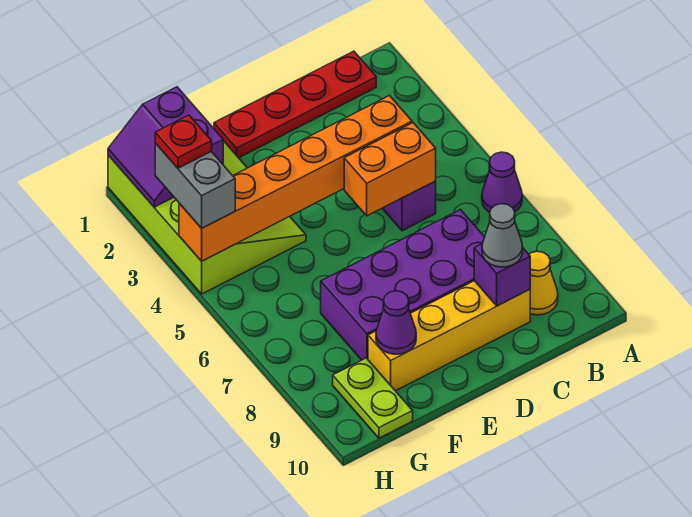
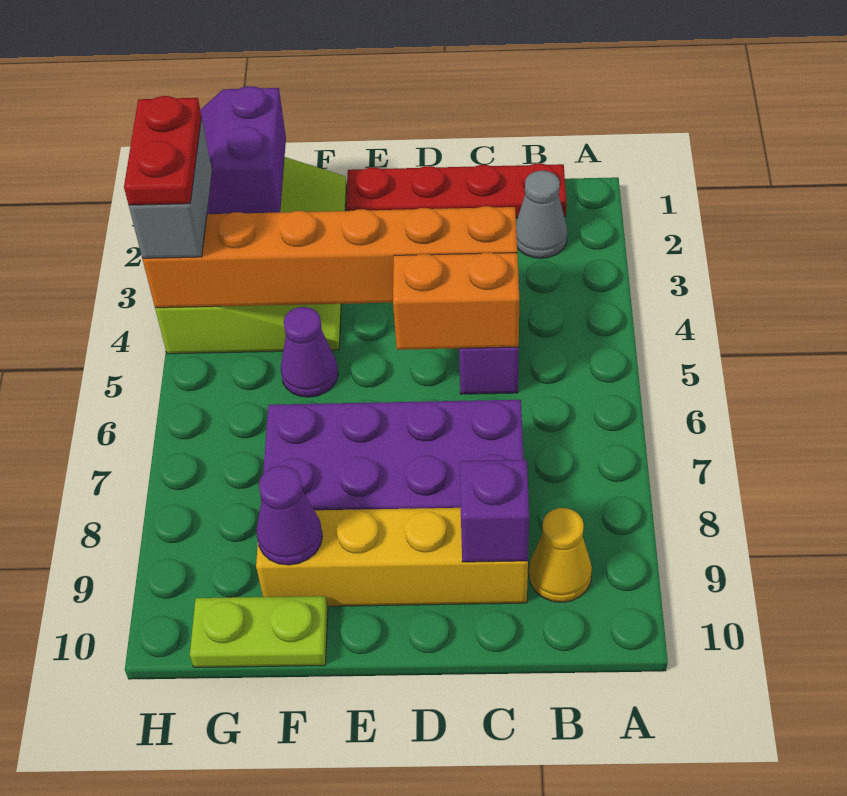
purple cone A6 level 1 -> purple cone F5 level 1
grey cone C9 level 3 -> grey cone B2 level 1
lime plate G9:G10 level 1 -> lime plate F10:G10 level 1
red plate H3 level 4 -> red plate H3:H4 level 4

